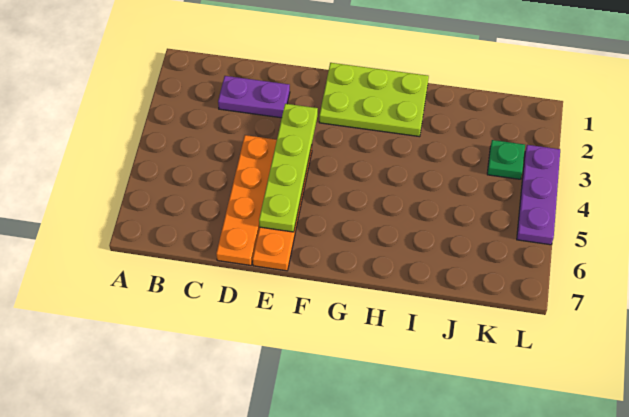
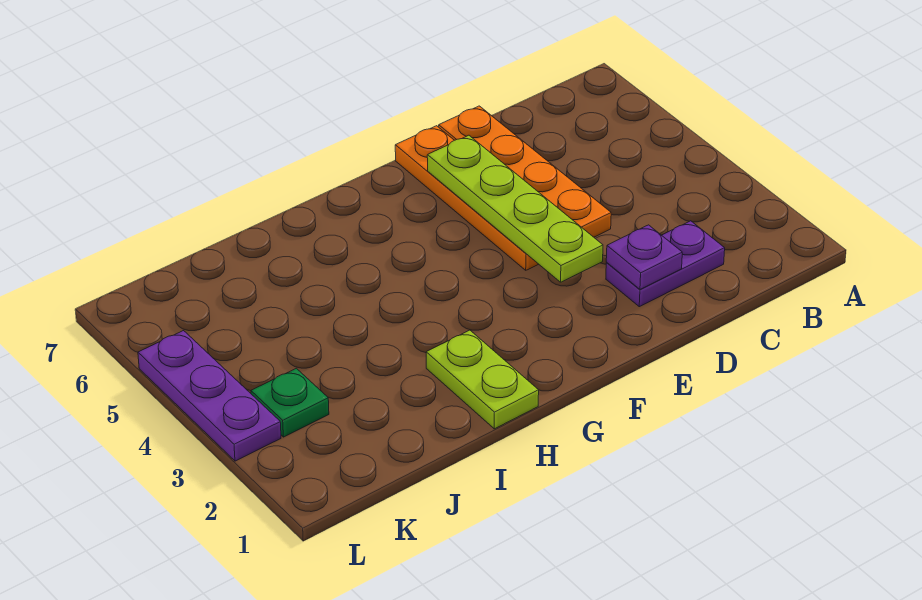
none -> purple plate D2 level 2
lime plate F1:H2 level 1 -> lime plate H1:H2 level 1

